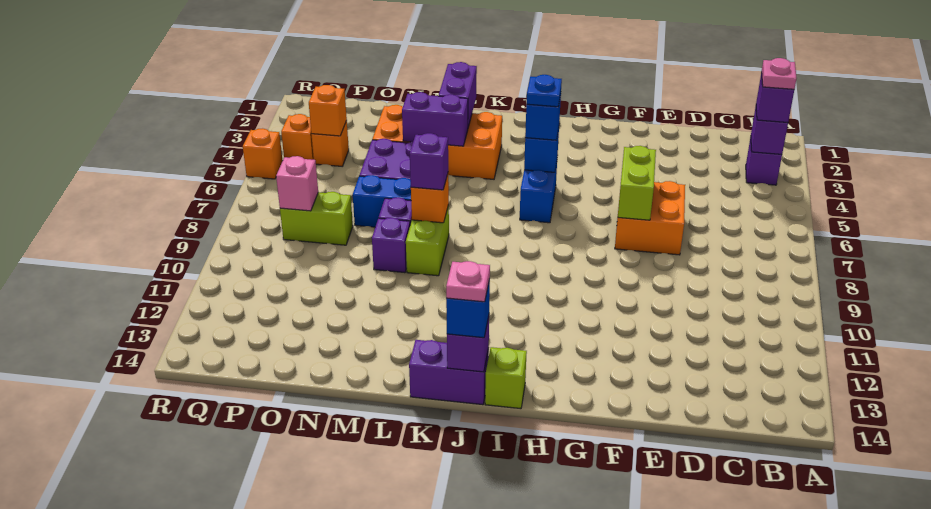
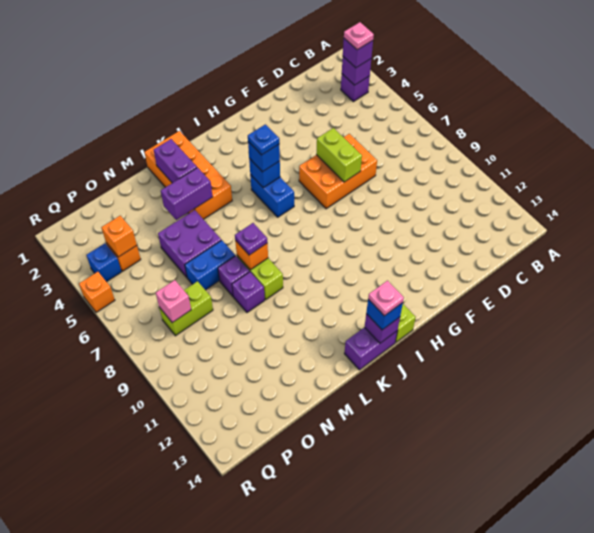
orange brick E6:F7 level 1 -> orange brick E6:G7 level 1
orange brick K3:N4 level 1 -> orange brick K1:L4 level 1
purple brick L8 level 3 -> purple plate L8 level 3
orange brick Q4 level 1 -> blue brick Q4 level 1

